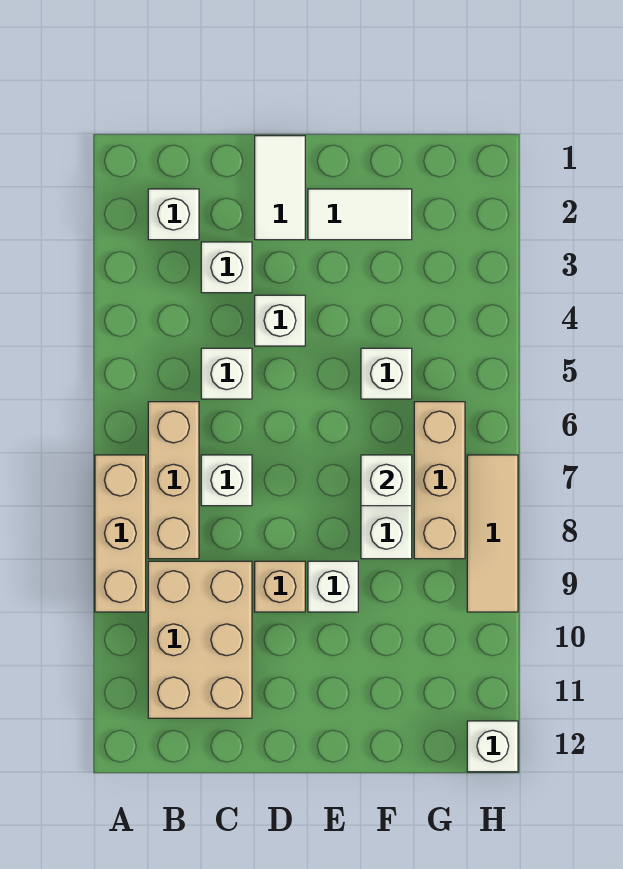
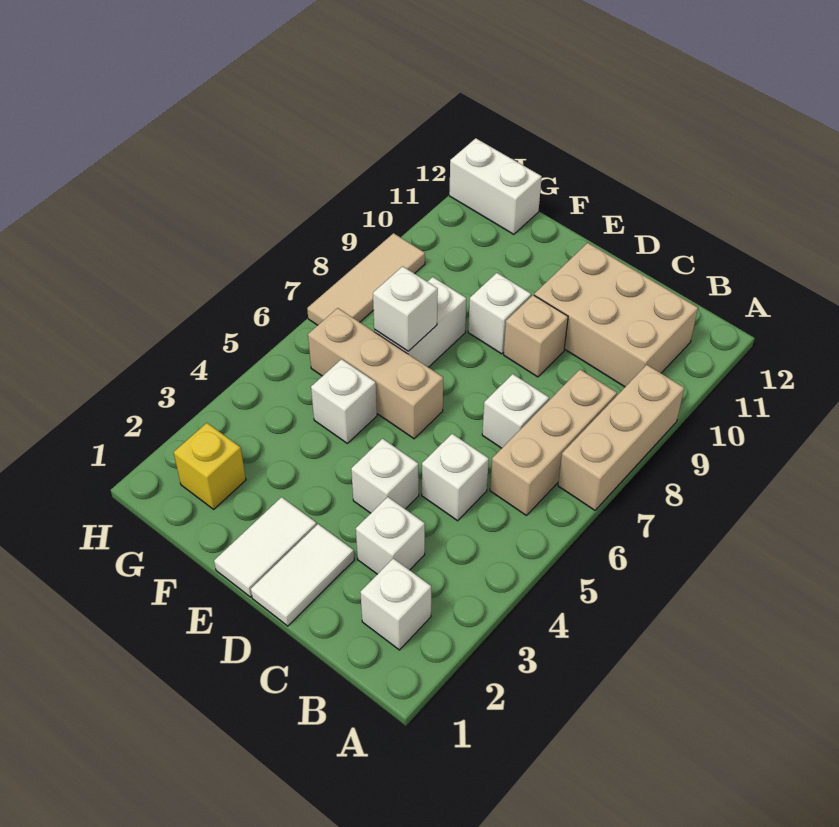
tan brick B9:C11 level 1 -> tan brick B10:D11 level 1
white tile E2:F2 level 1 -> white tile E1:E2 level 1
none -> yellow brick G2 level 1
tan brick G6:G8 level 1 -> tan brick E6:G6 level 1
white brick H12 level 1 -> white brick G12:H12 level 1

